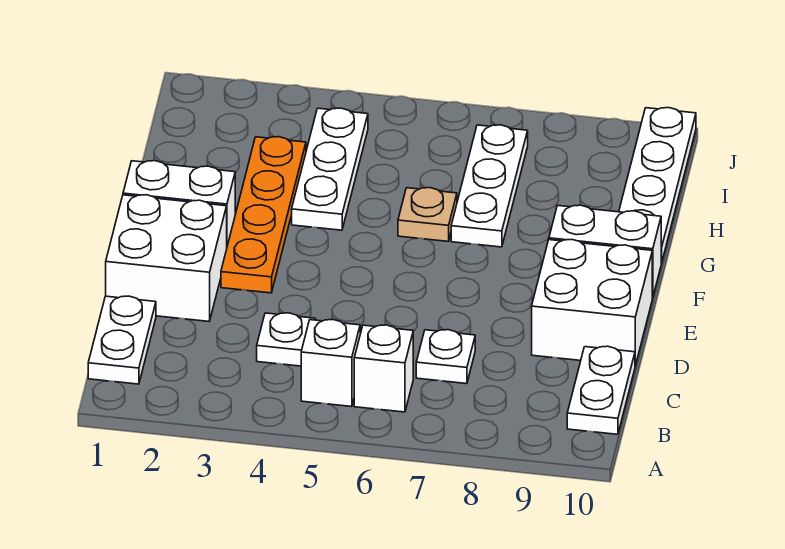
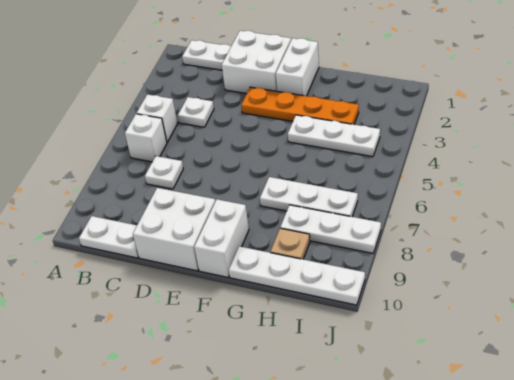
tan plate G6 level 1 -> tan plate H9 level 1
none -> white plate H8:J8 level 1

